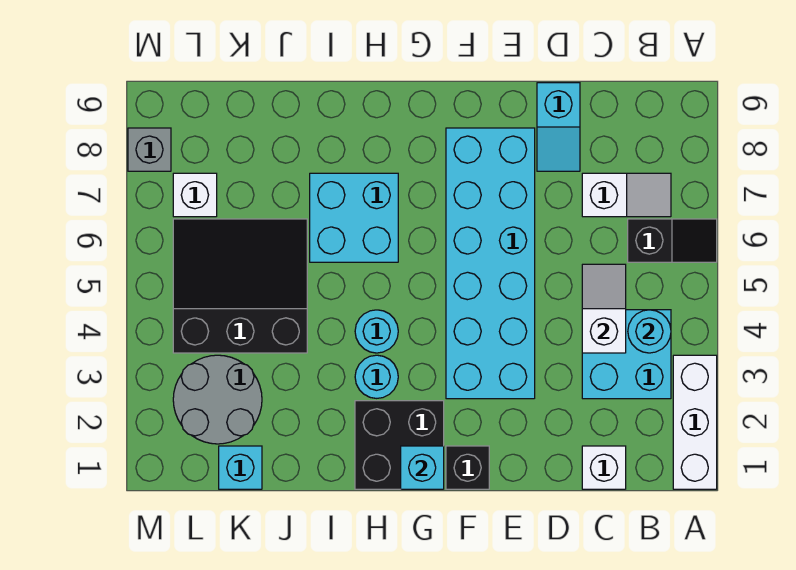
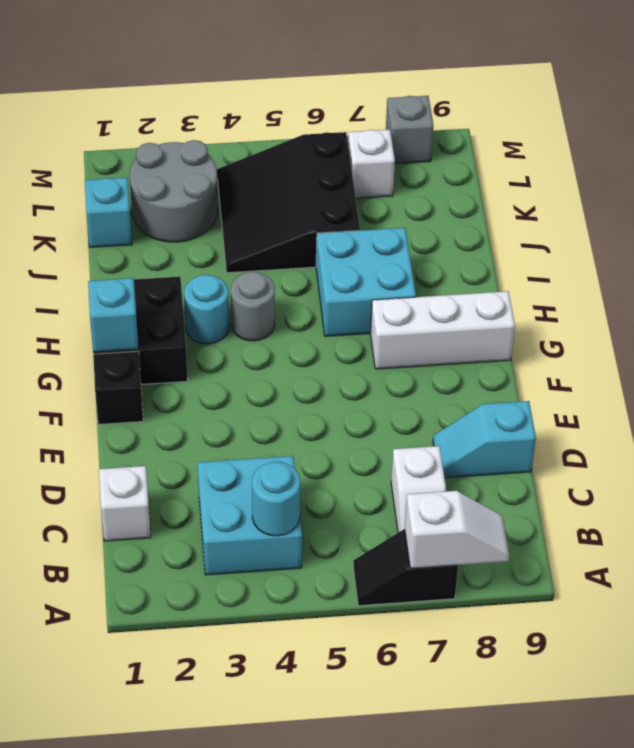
white brick A1:A3 level 1 -> white brick G7:G9 level 1
black slope A6:B6 level 1 top B -> black slope A6:A7 level 1 top 7
white slope C4:C5 level 2 top 4 -> white slope A7:A8 level 2 top 7
cyan brick E3:F8 level 1 -> none
cyan round brick H4 level 1 -> grey round brick H4 level 1
black slope J4:L6 level 1 top 4 -> black slope J4:L6 level 1 top 6

